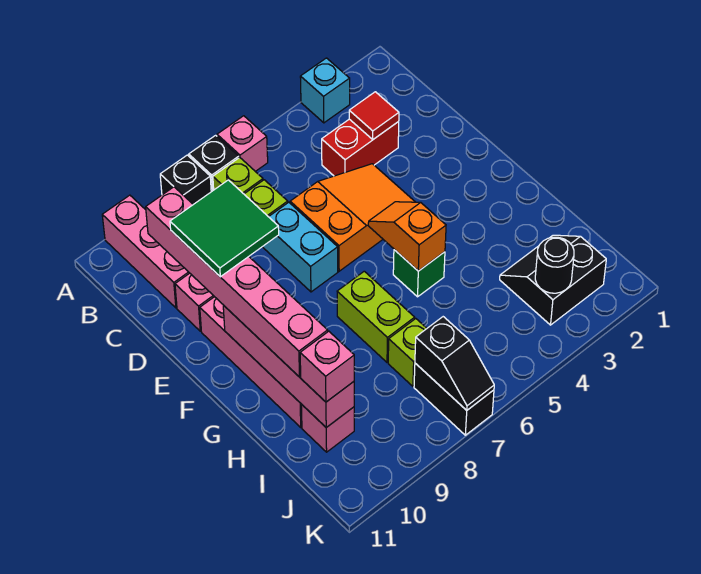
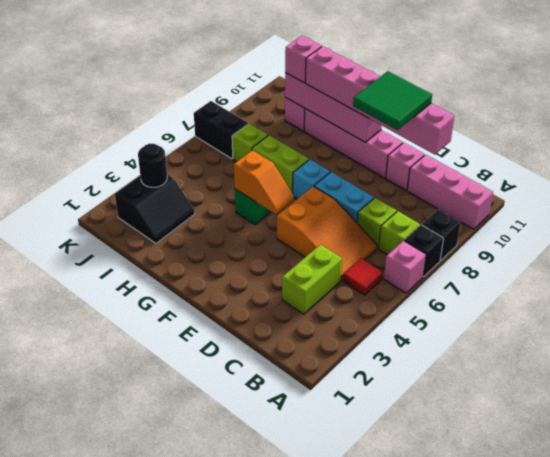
cyan brick A3 level 1 -> cyan brick F7 level 1
red brick C3:C4 level 1 -> lime brick C3:C4 level 1
red tile C3 level 2 -> red tile B5 level 1
orange slope D4:E6 level 1 top 6 -> orange slope C5:E6 level 1 top E
black slope J7:K7 level 2 top J -> none

